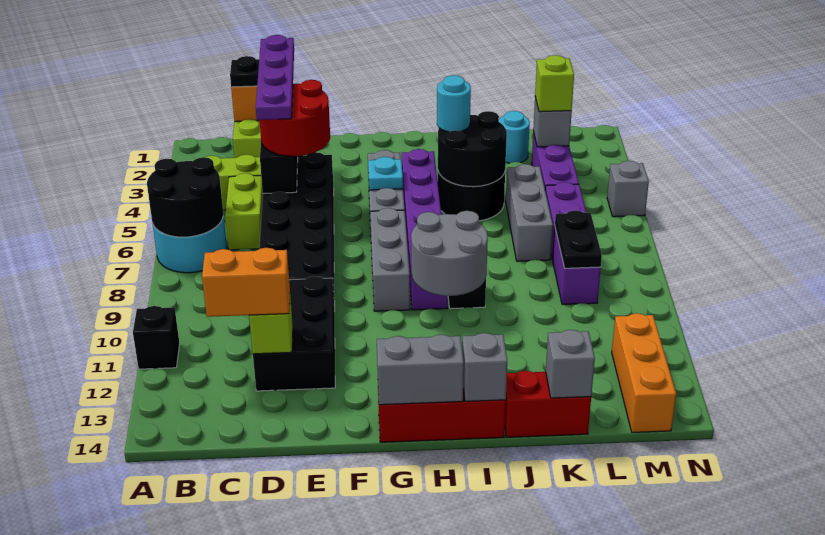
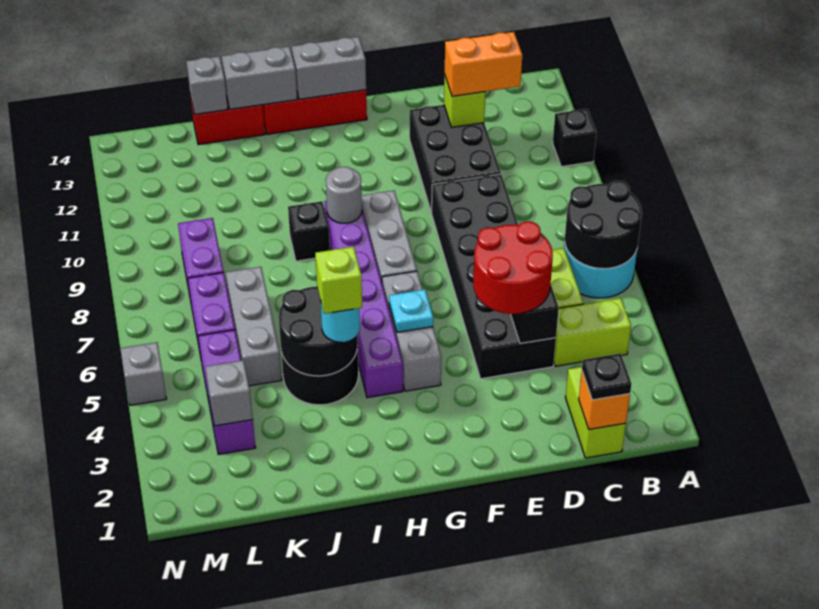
purple plate D2:D5 level 4 -> none
grey round brick H9:I10 level 2 -> grey round brick H9 level 2
grey brick I14 level 2 -> grey brick I14:J14 level 2
cyan round brick K2 level 1 -> none
lime brick L3 level 3 -> lime brick I4 level 4
black plate L8:L9 level 2 -> none
orange brick M12:M14 level 1 -> none

